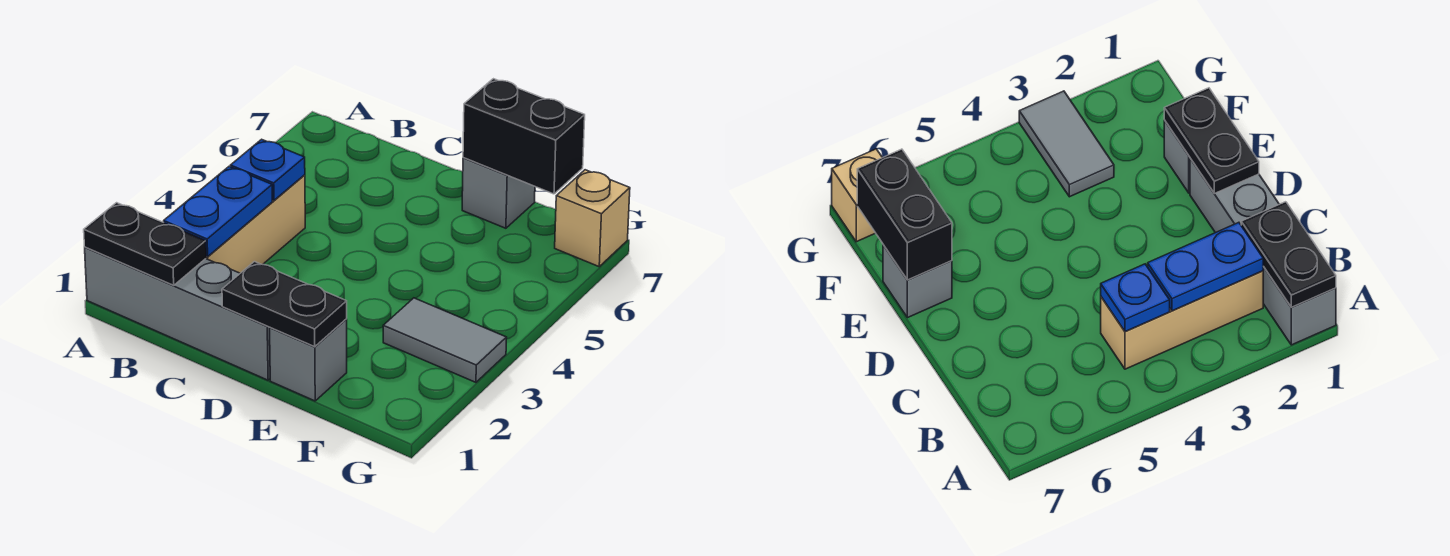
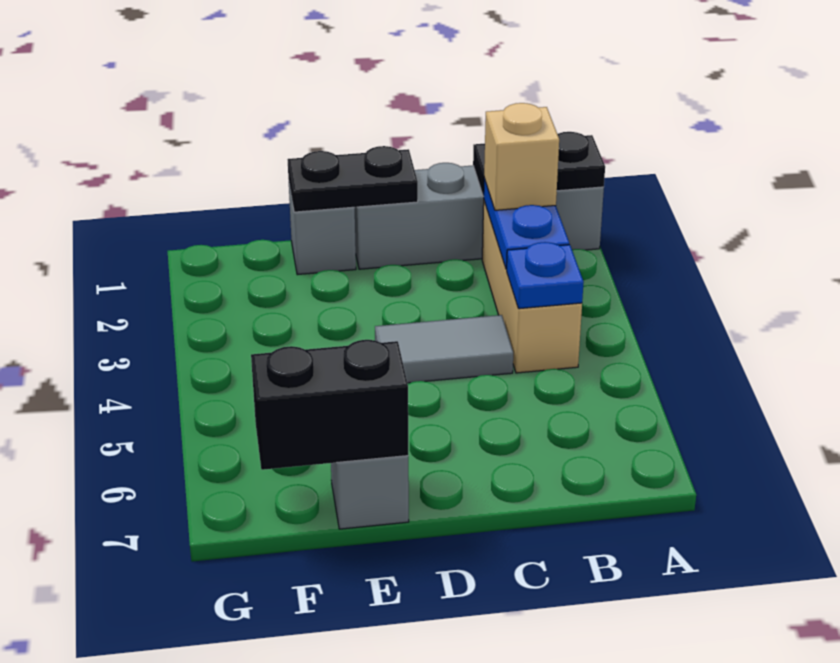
grey tile F3:G3 level 1 -> grey tile C4:D4 level 1
tan brick G7 level 1 -> tan brick B2 level 3

